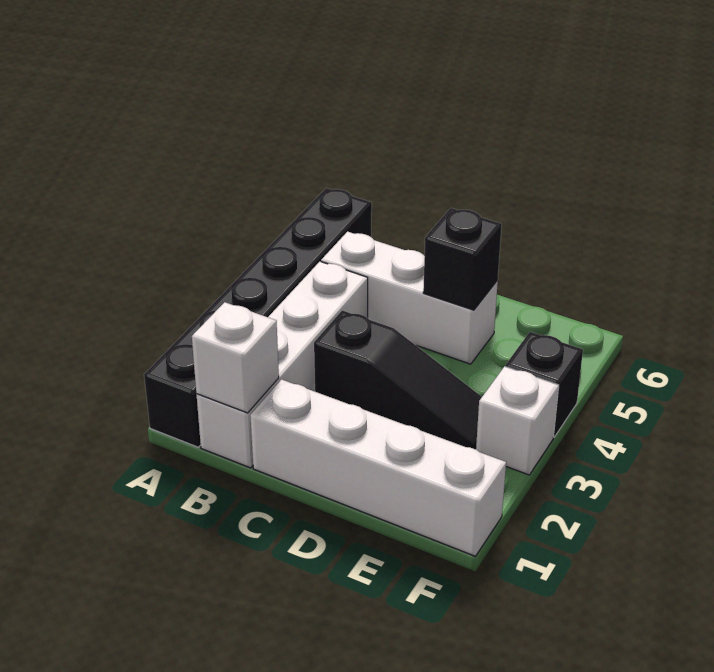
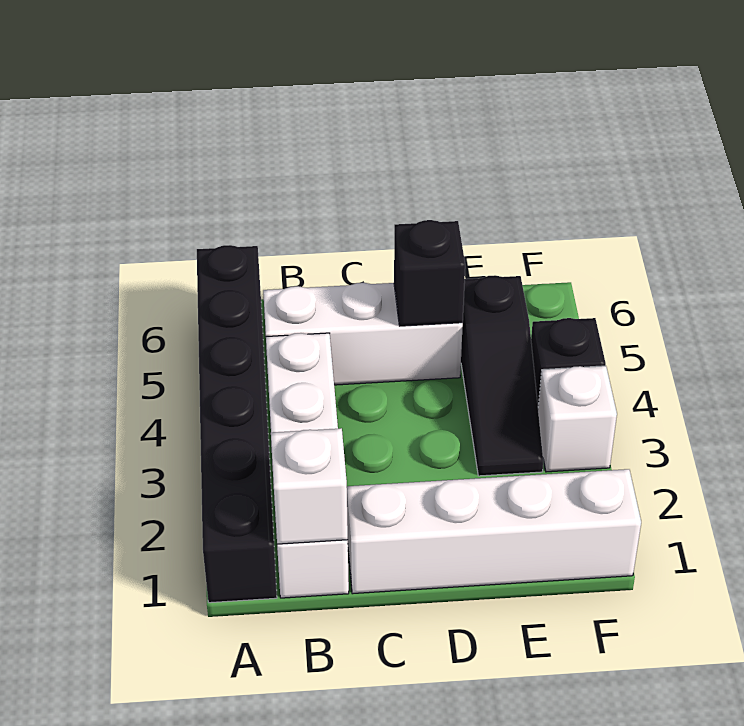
black slope C3:E3 level 1 top C -> black slope E3:E5 level 1 top 5

